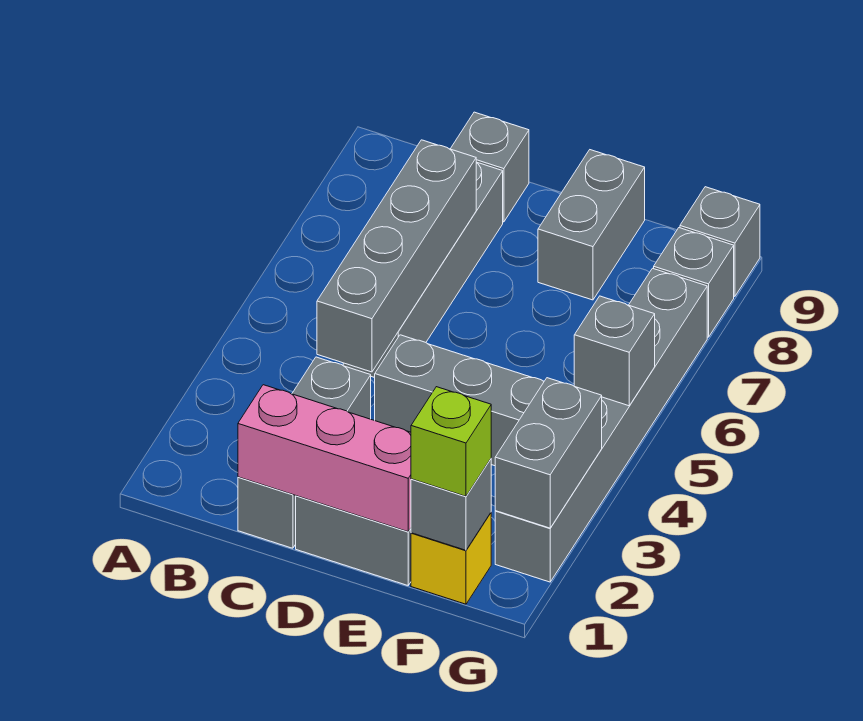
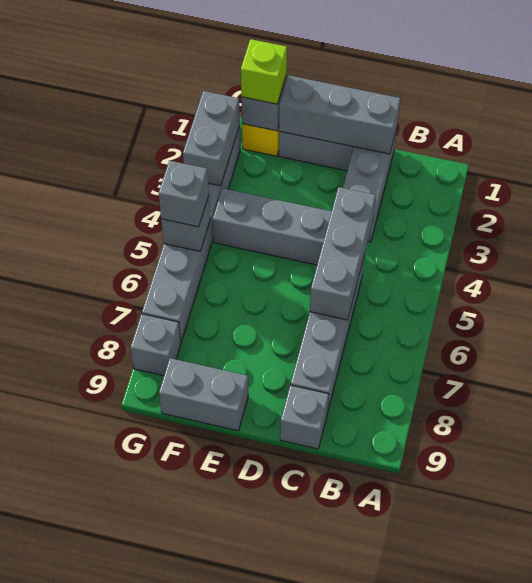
pink brick C1:E1 level 2 -> grey brick C1:E1 level 2
grey brick C4:C7 level 2 -> grey brick C4:C6 level 2
grey brick E8:E9 level 1 -> grey brick E9:F9 level 1
grey brick G9 level 1 -> grey brick G5 level 3

